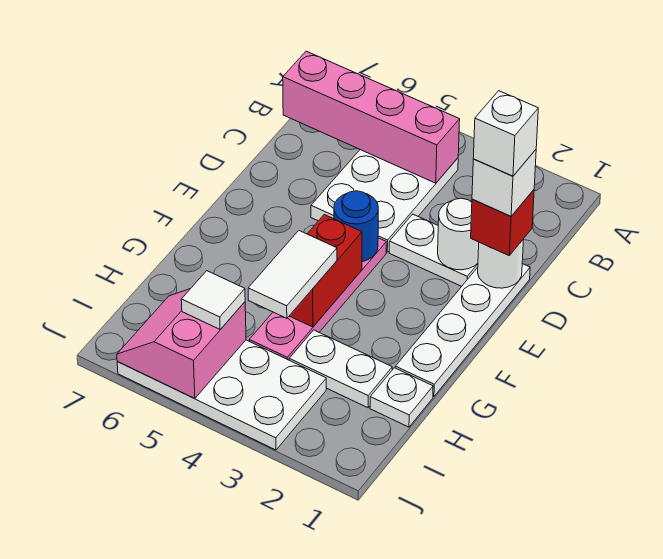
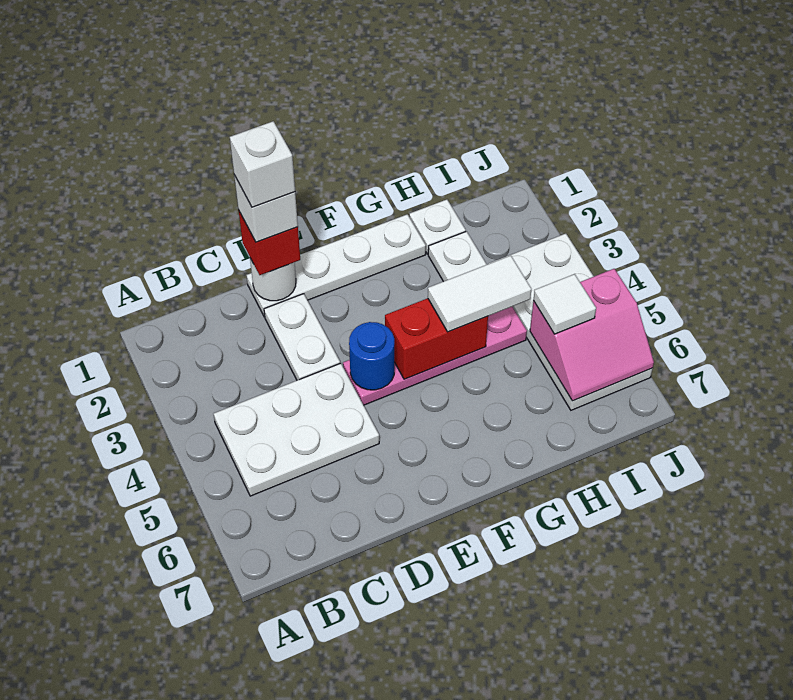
pink brick B4:B7 level 2 -> none
white round brick D2 level 2 -> none

